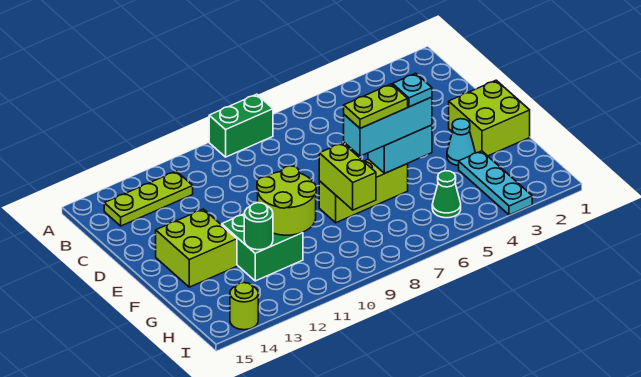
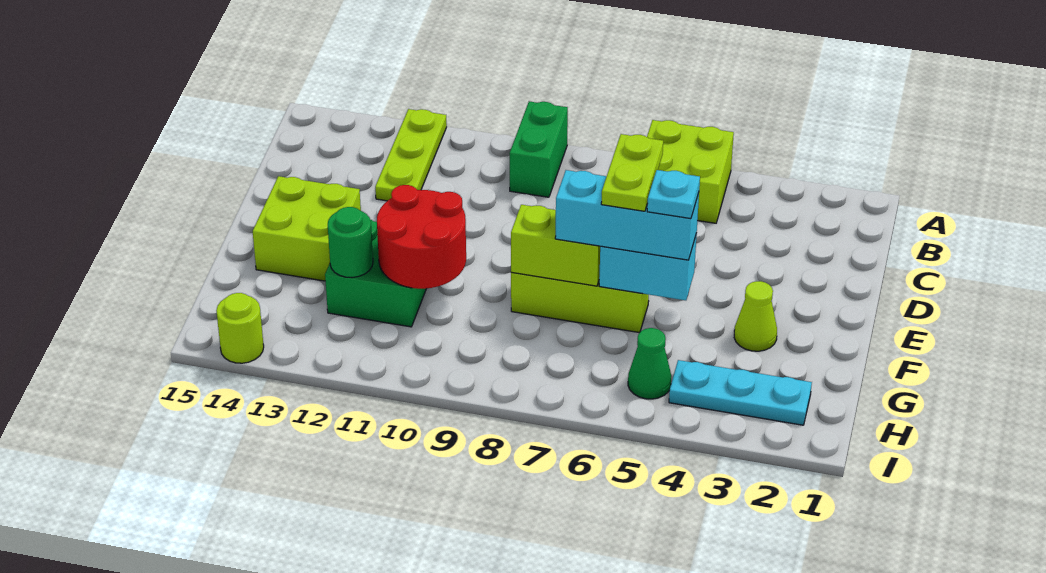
green brick A8:A9 level 1 -> green brick A9:B9 level 1
lime plate B12:B14 level 1 -> lime plate A12:C12 level 1
lime brick E1:F2 level 1 -> lime brick A5:B6 level 1
cyan cone F3 level 1 -> lime cone F3 level 1
lime plate F6:F7 level 4 -> lime plate E6:F6 level 4
lime brick F8:G8 level 2 -> lime brick F7:F8 level 2
lime round brick F10:G11 level 2 -> red round brick F10:G11 level 2
cyan plate G3:I3 level 1 -> cyan plate H2:H4 level 1

